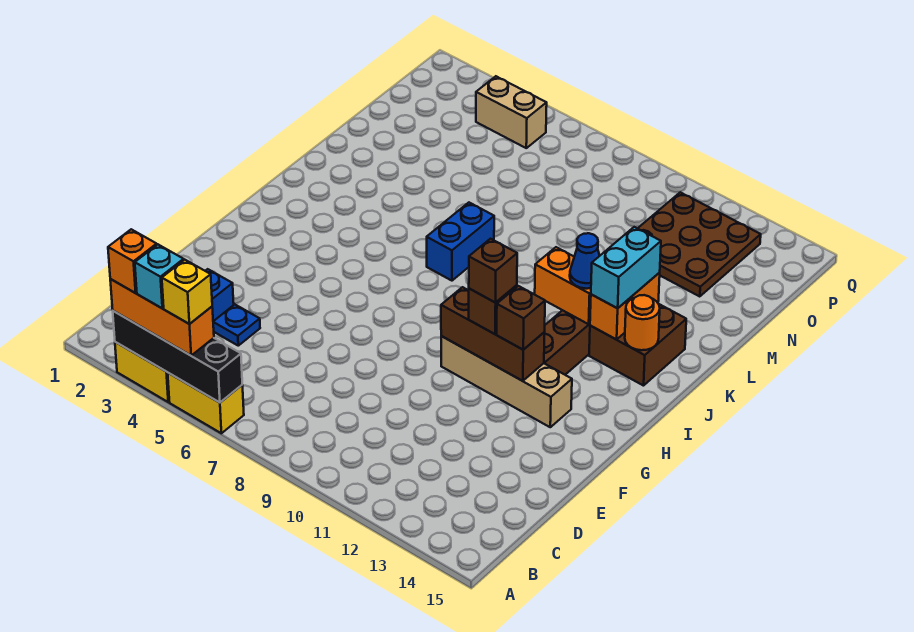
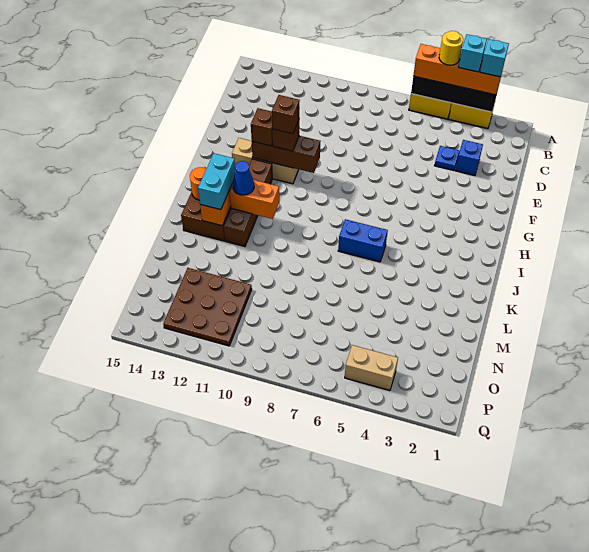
orange brick A3:A5 level 3 -> orange brick A3:A6 level 3
orange brick A3 level 4 -> cyan brick A3 level 4
yellow brick A5 level 4 -> yellow round brick A5 level 4
tan brick G10:G13 level 1 -> tan brick G11:G13 level 1
blue brick J7:K7 level 1 -> blue brick J6:J7 level 1

